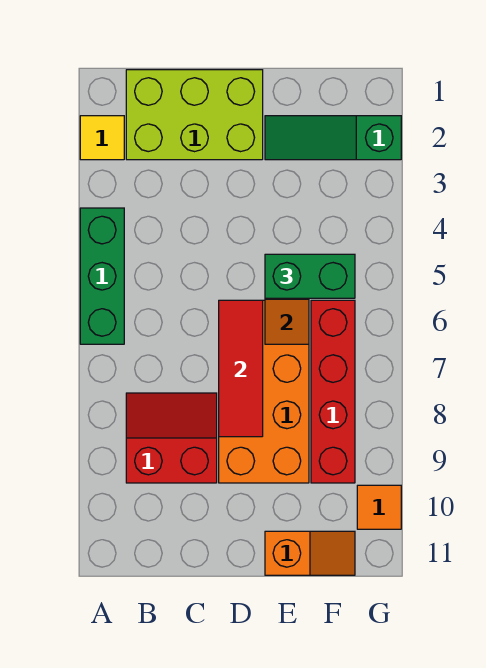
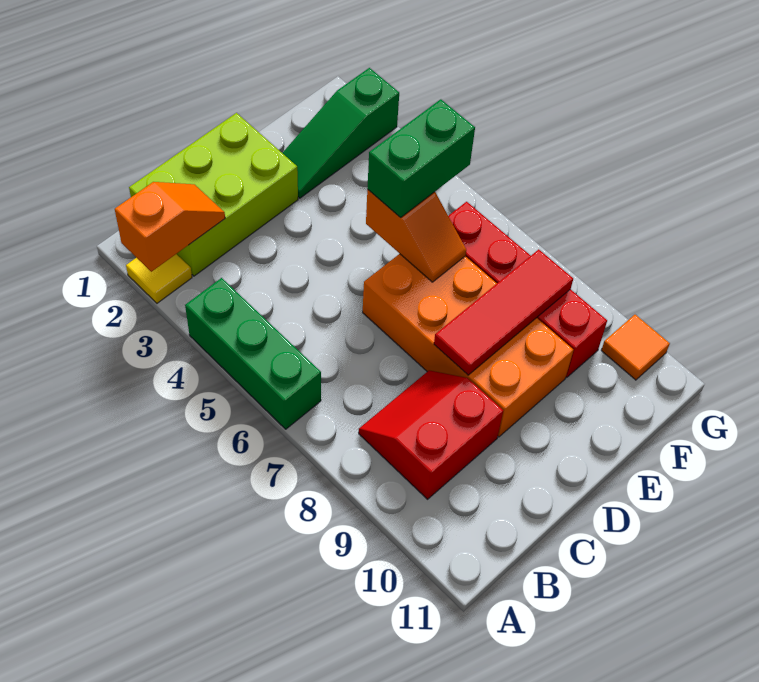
red tile D6:D8 level 2 -> red tile D8:F8 level 2
orange slope E11:F11 level 1 top E -> orange slope A2:B2 level 2 top A

